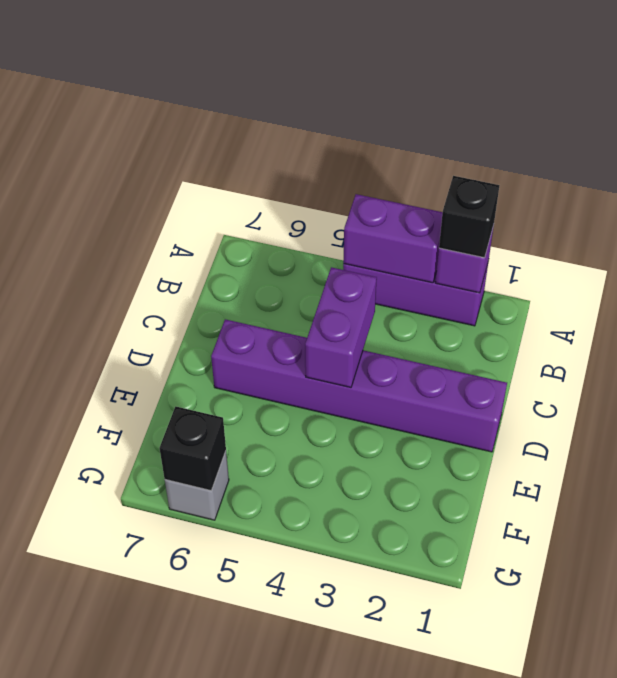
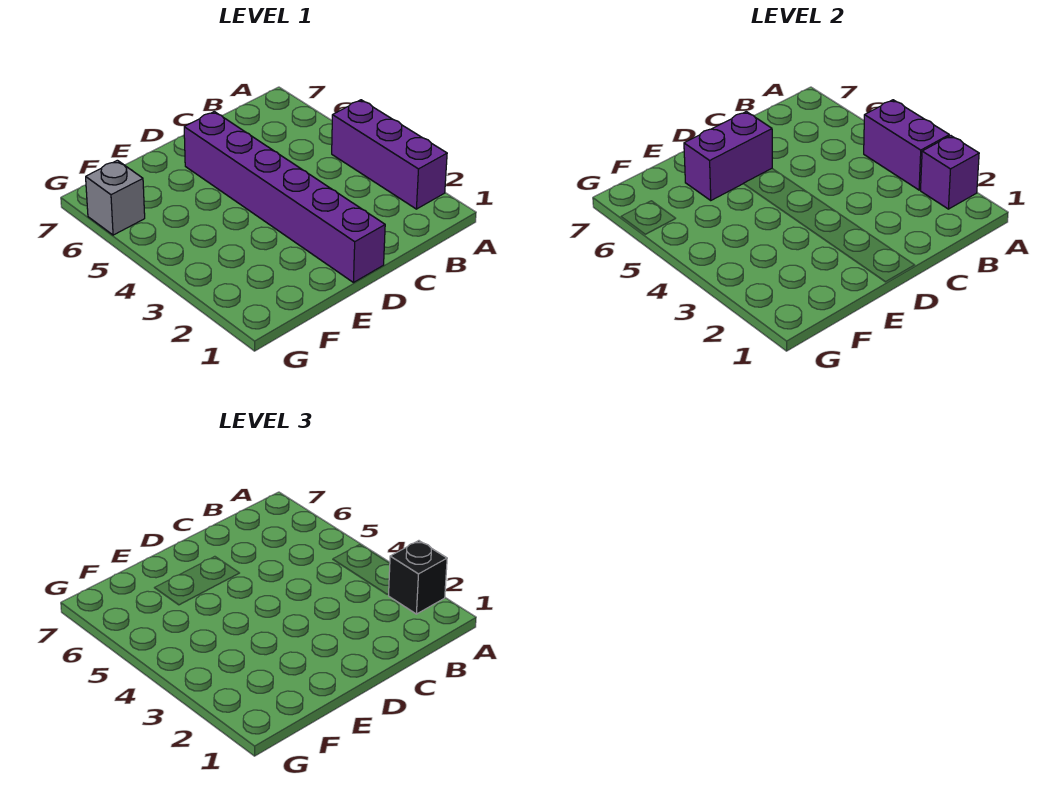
purple brick C4:D4 level 2 -> purple brick D6:E6 level 2
black brick G6 level 2 -> none

